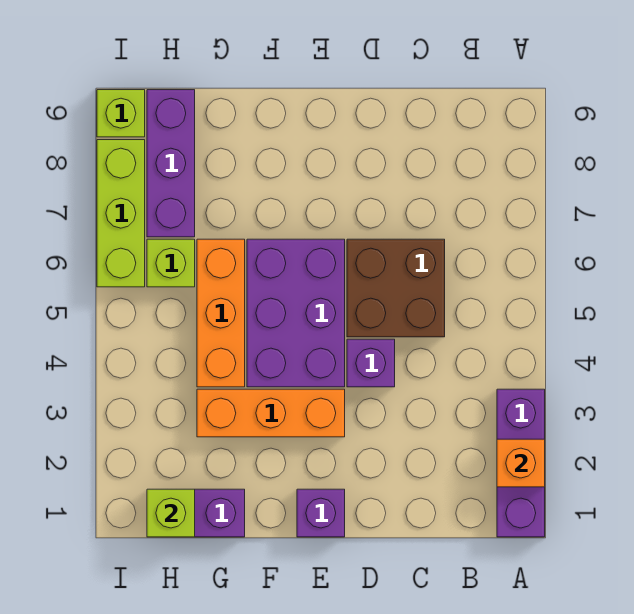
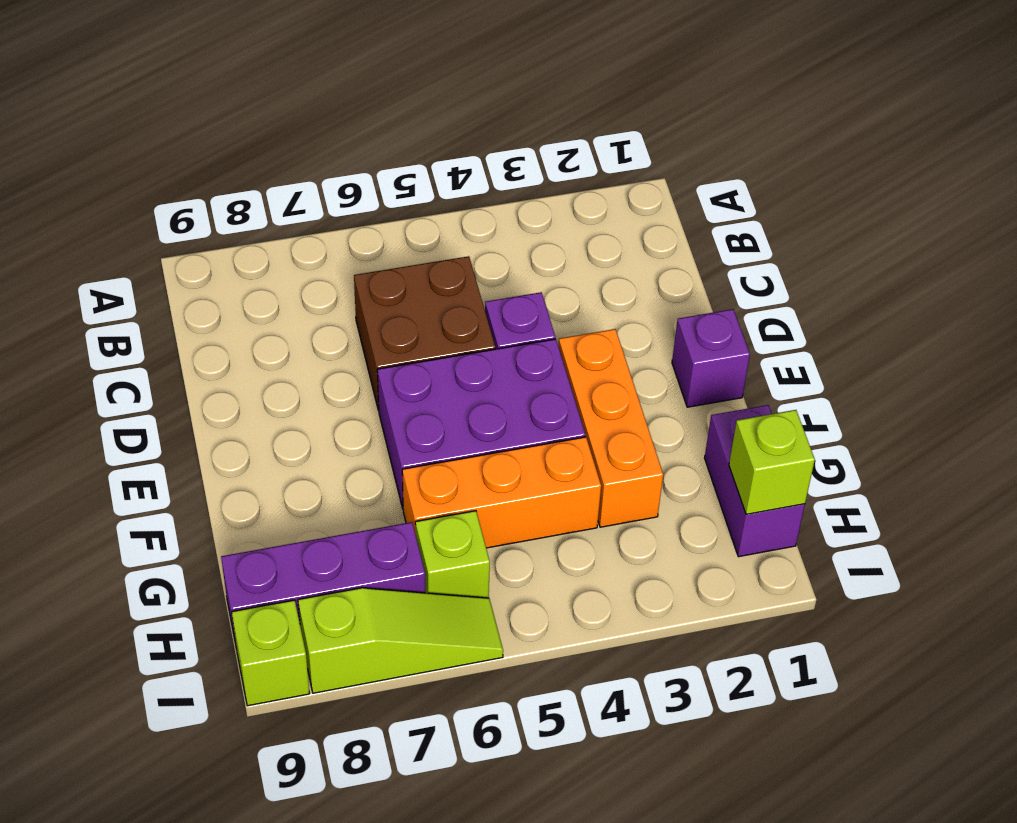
purple brick A1:A3 level 1 -> none
orange brick A2 level 2 -> none
lime brick I6:I8 level 1 -> lime slope I6:I8 level 1 top 8

